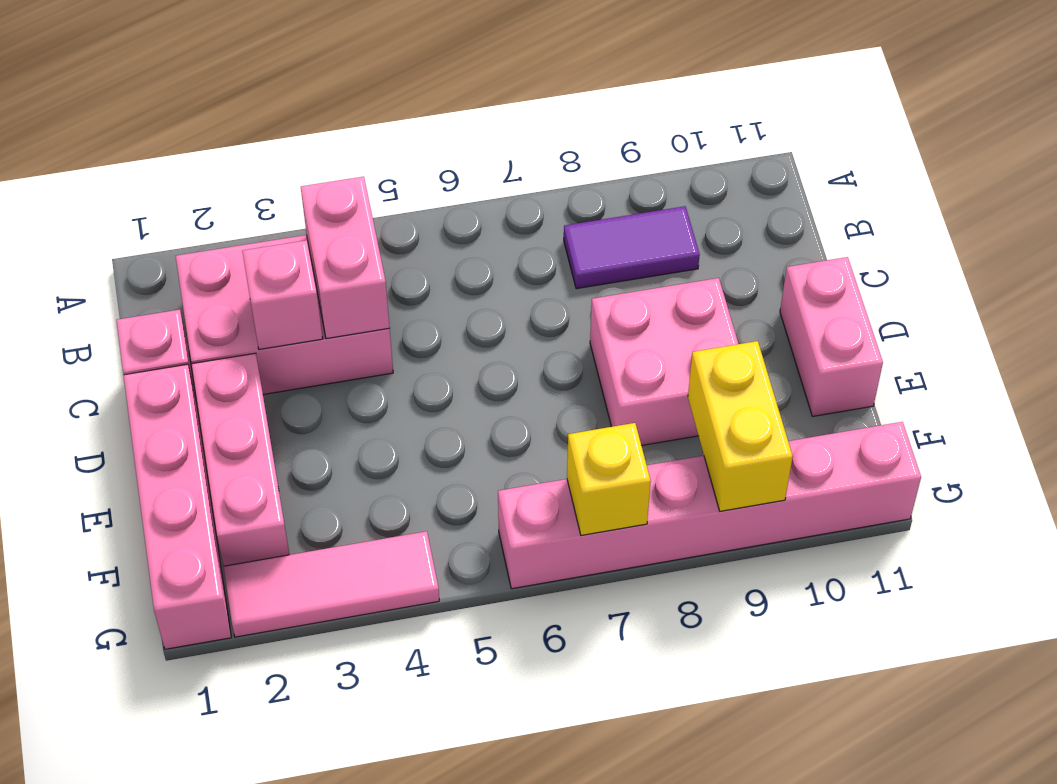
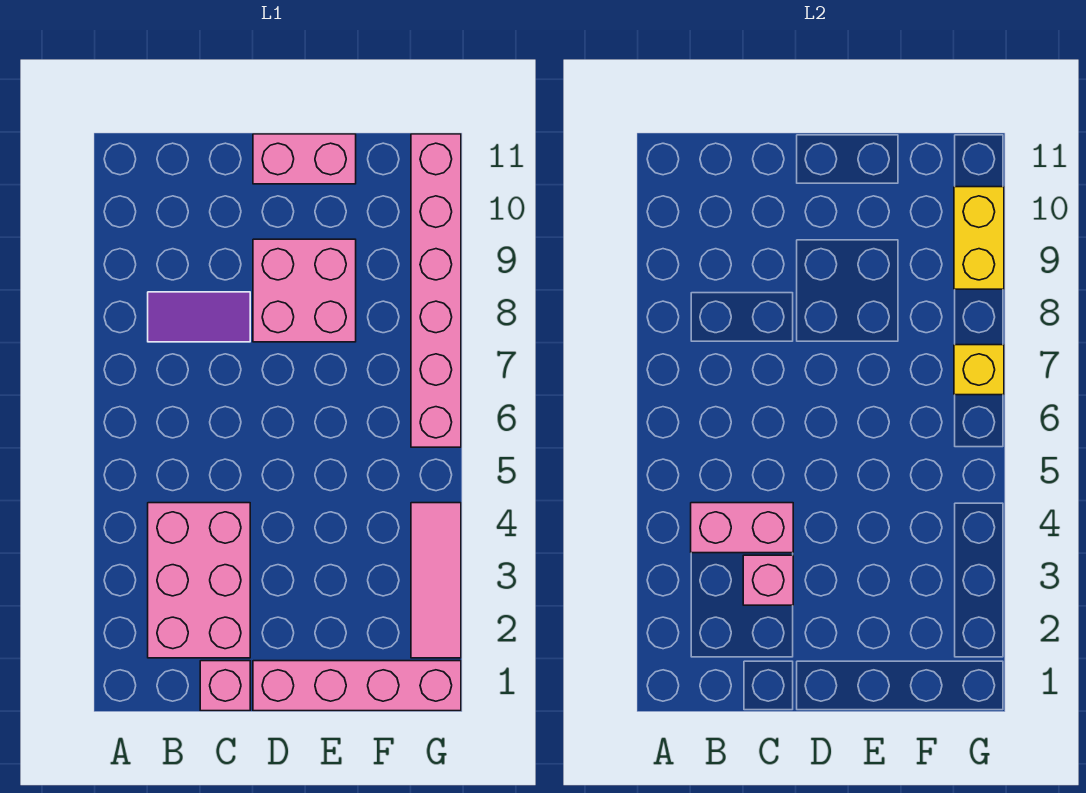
purple tile B8:B9 level 1 -> purple tile B8:C8 level 1
pink brick D2:F2 level 1 -> none
yellow brick F9:G9 level 2 -> yellow brick G9:G10 level 2

